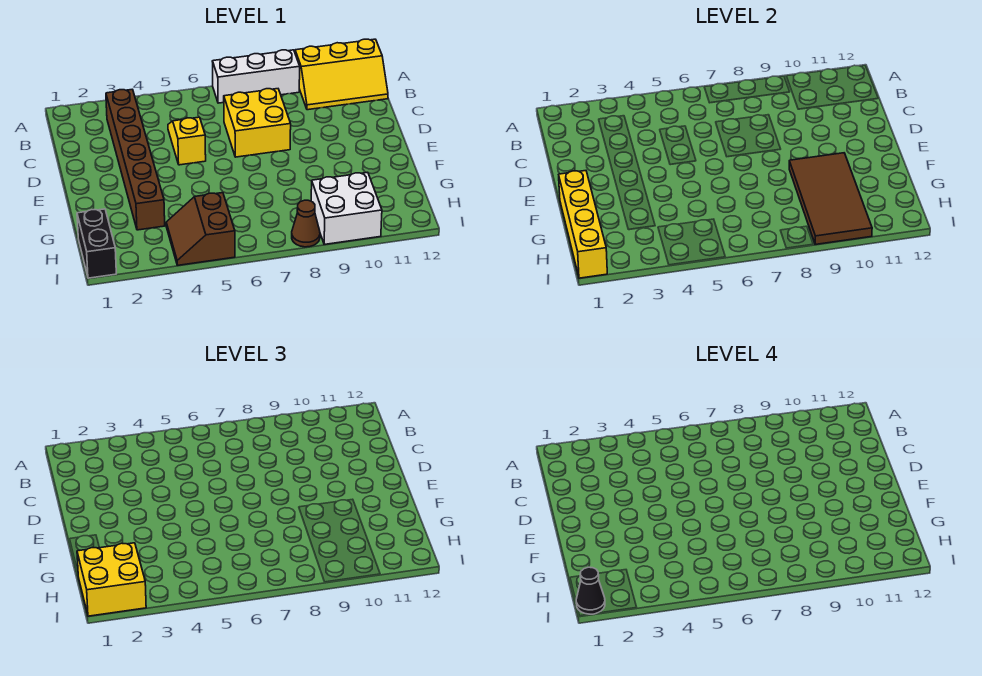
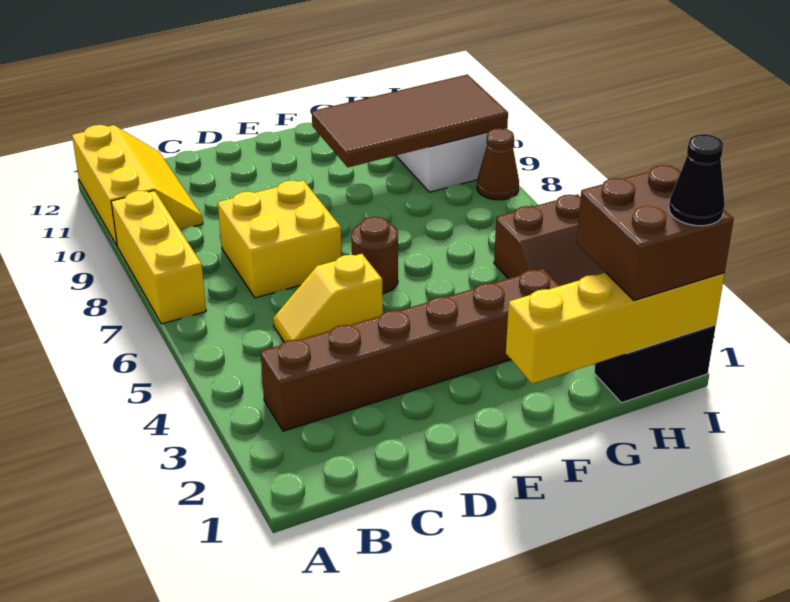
white brick A7:A9 level 1 -> yellow brick A7:A9 level 1
none -> brown round brick E6 level 1
yellow brick H1:I2 level 3 -> brown brick H1:I2 level 3

